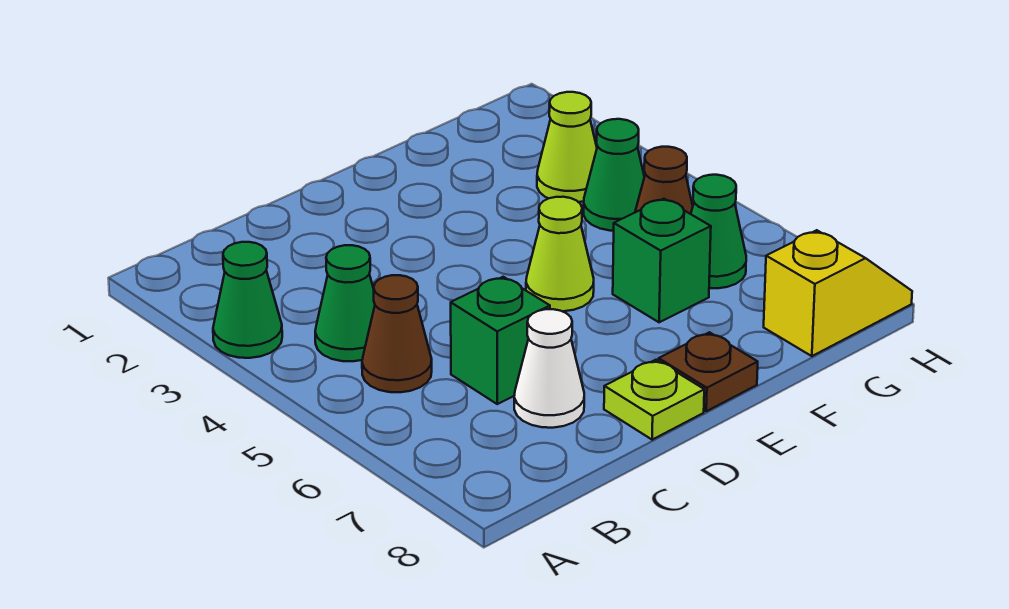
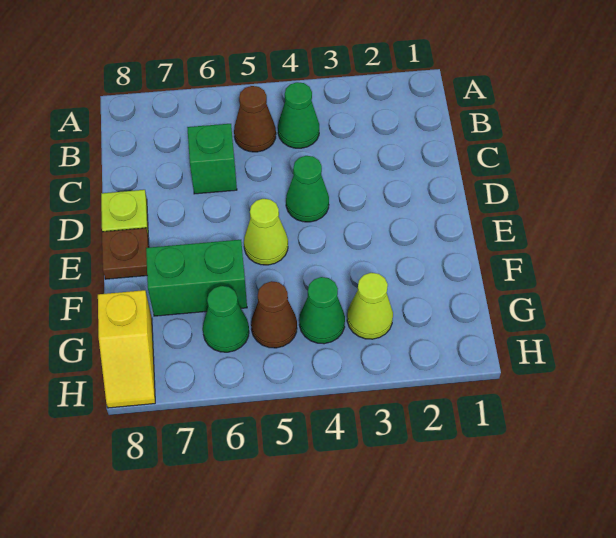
green cone A3 level 1 -> green cone D4 level 1
white cone C7 level 1 -> none
green brick F6 level 1 -> green brick F6:F7 level 1

